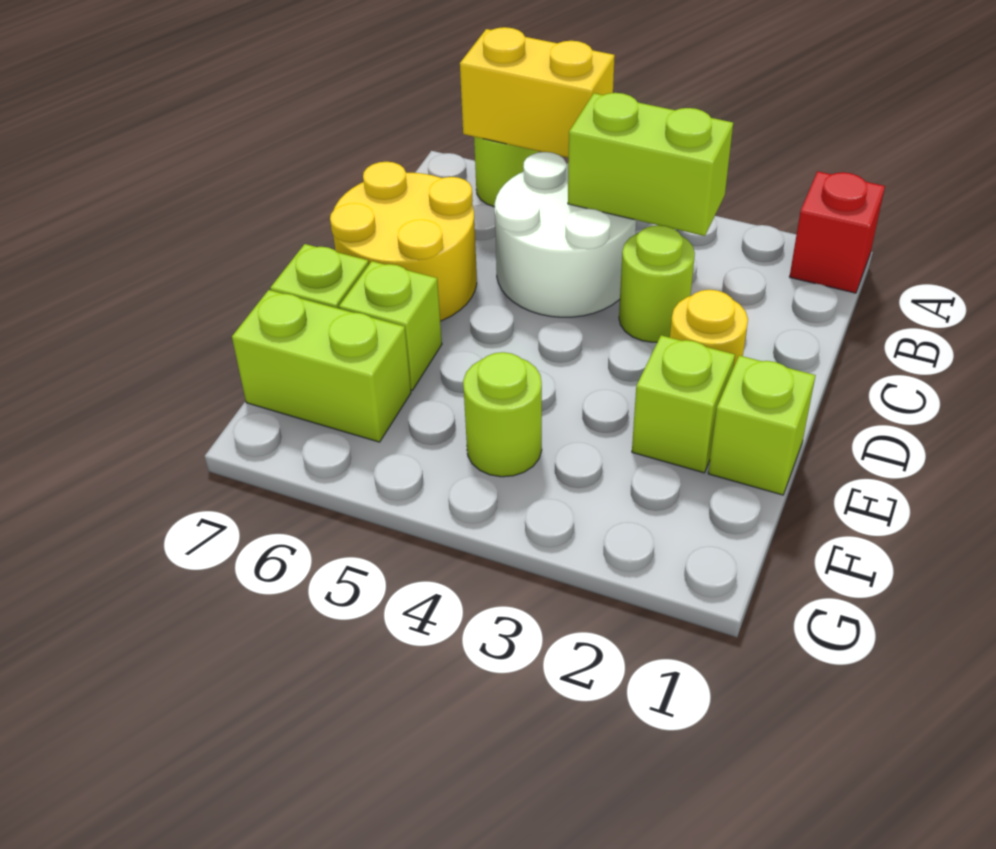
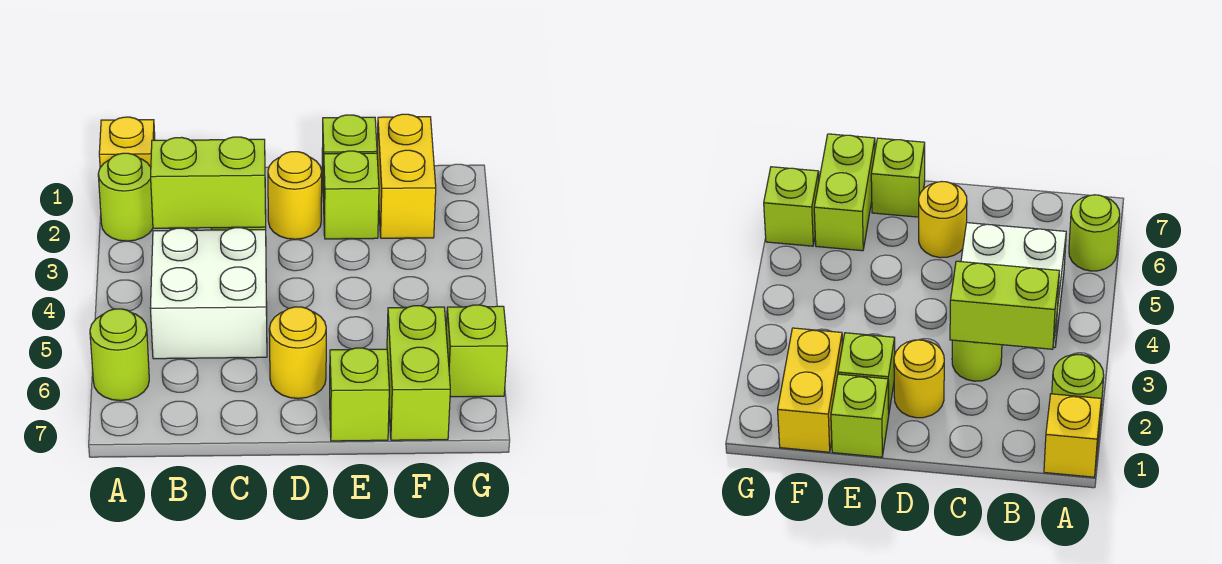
red brick A1 level 1 -> yellow brick A1 level 1
yellow brick A5:A6 level 2 -> yellow brick F1:F2 level 1
lime brick B3:B4 level 2 -> lime brick B3:C3 level 2
white round brick B4:C5 level 1 -> white brick B4:C5 level 1
yellow round brick C6:D7 level 1 -> yellow round brick D6 level 1
lime brick E6 level 1 -> lime brick G6 level 1
lime round brick F4 level 1 -> lime round brick A2 level 1

